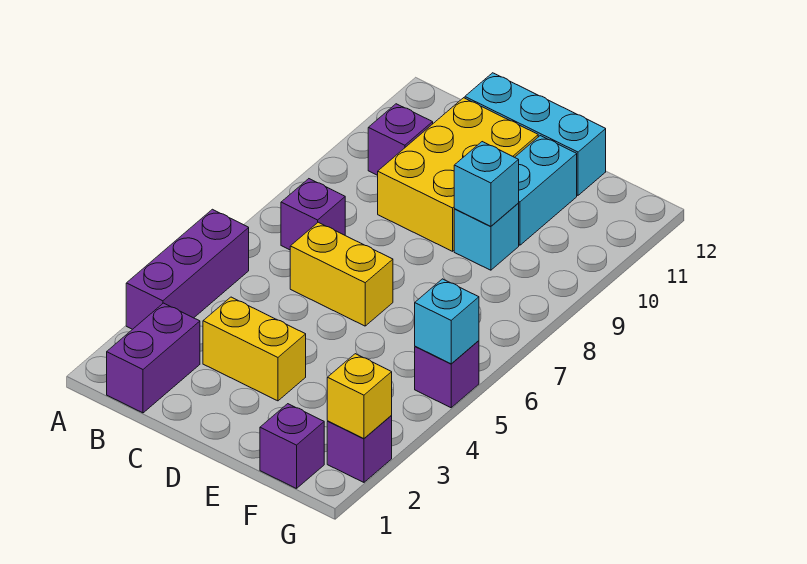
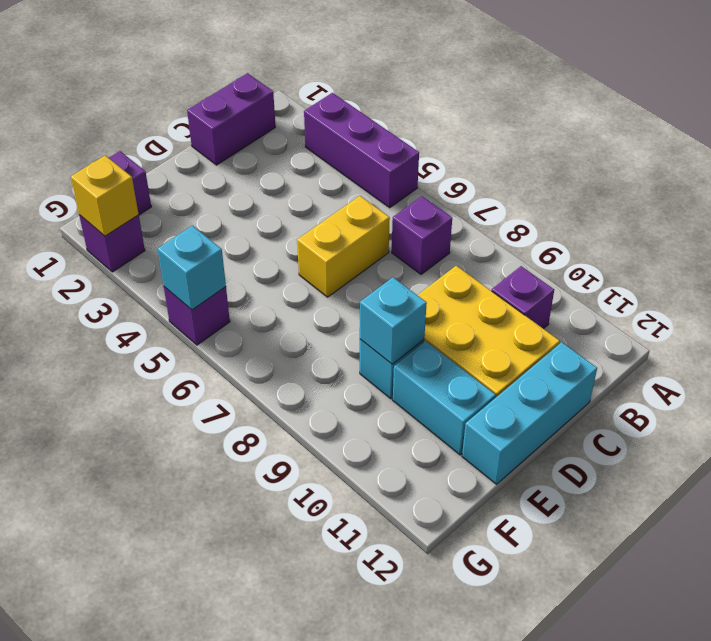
purple brick B1:B2 level 1 -> purple brick B1:C1 level 1
yellow brick C3:D3 level 1 -> none

